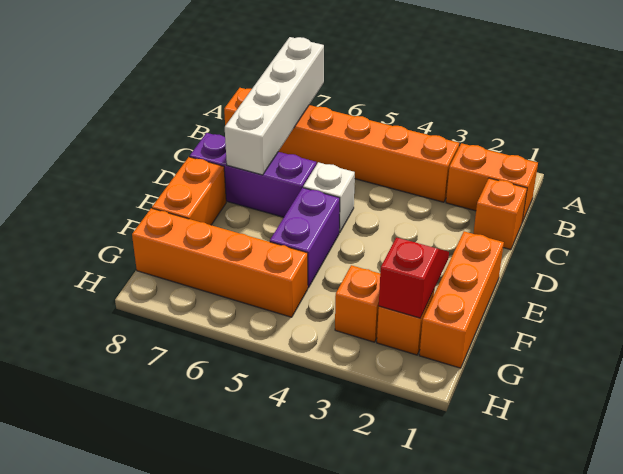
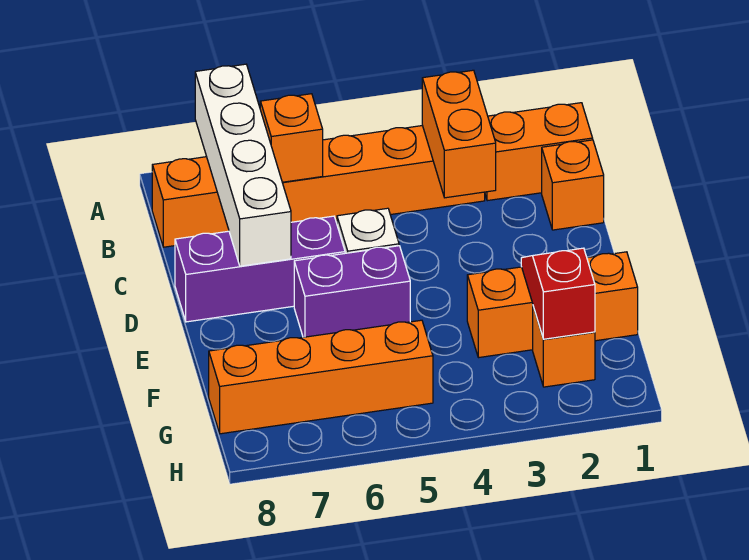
orange brick E1:G1 level 1 -> orange brick F1:F3 level 1
purple brick E5:F5 level 1 -> purple brick E5:E6 level 1
orange brick E8:F8 level 1 -> orange brick B3:C3 level 2
orange brick G3 level 1 -> orange brick B6 level 2

